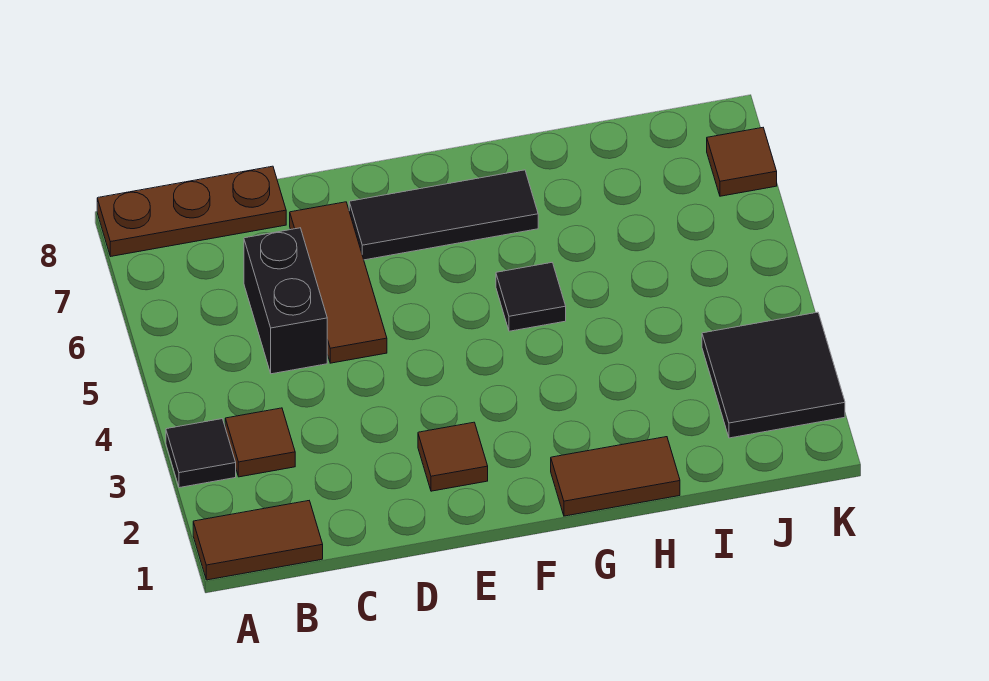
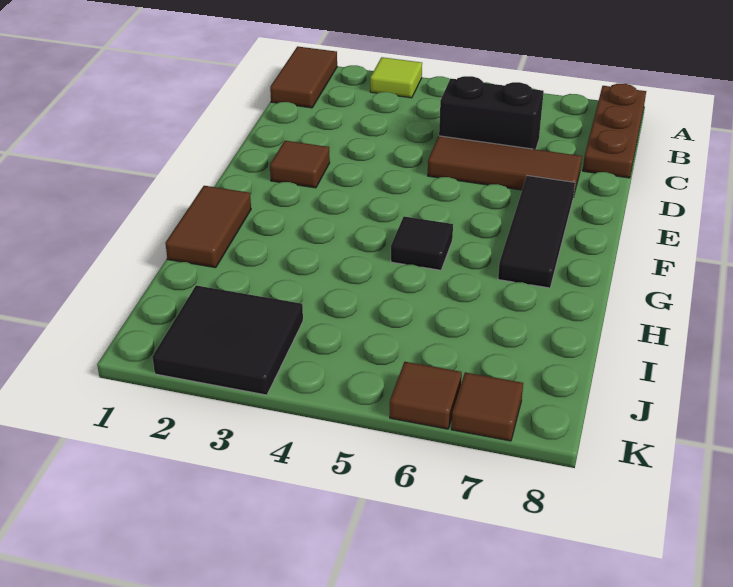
black tile A3 level 1 -> lime tile A3 level 1
brown tile B3 level 1 -> brown tile K6 level 1

